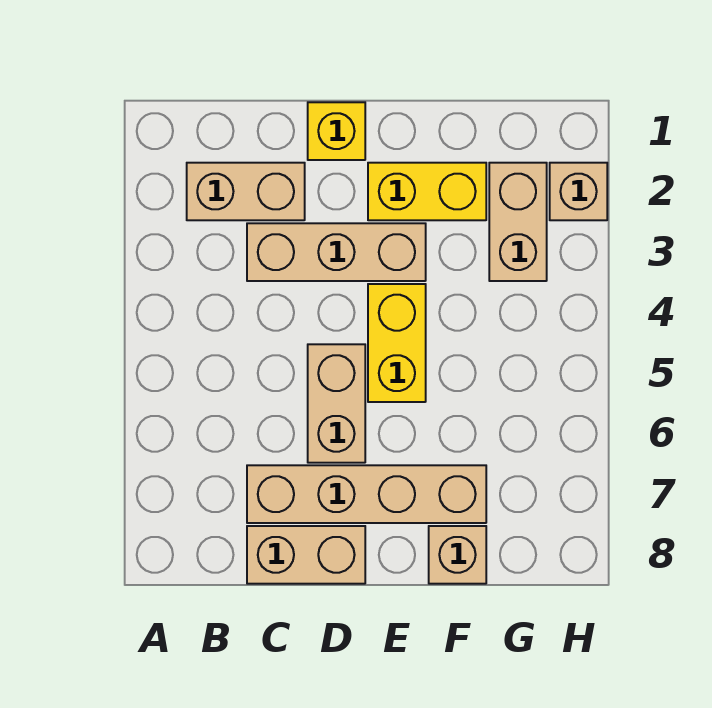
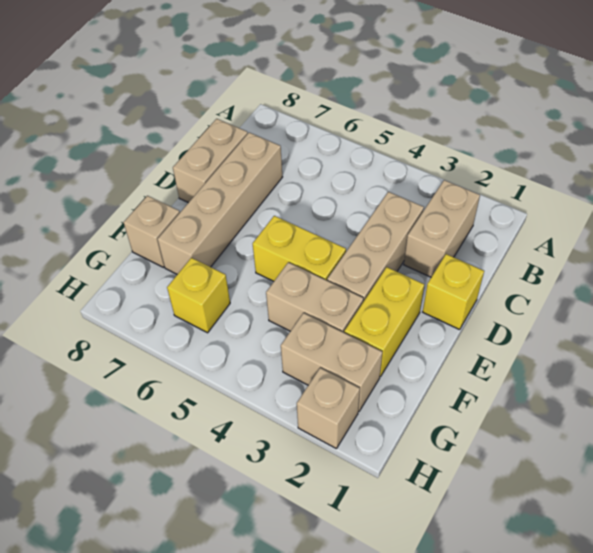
tan brick D5:D6 level 1 -> tan brick F3:F4 level 1
none -> yellow brick G6 level 1

